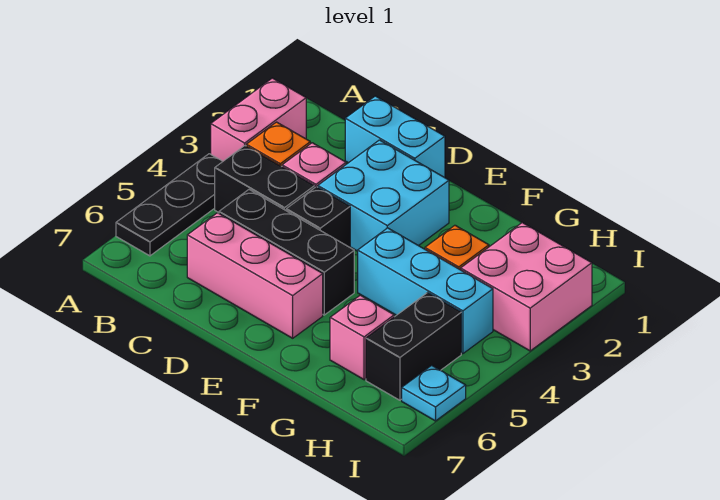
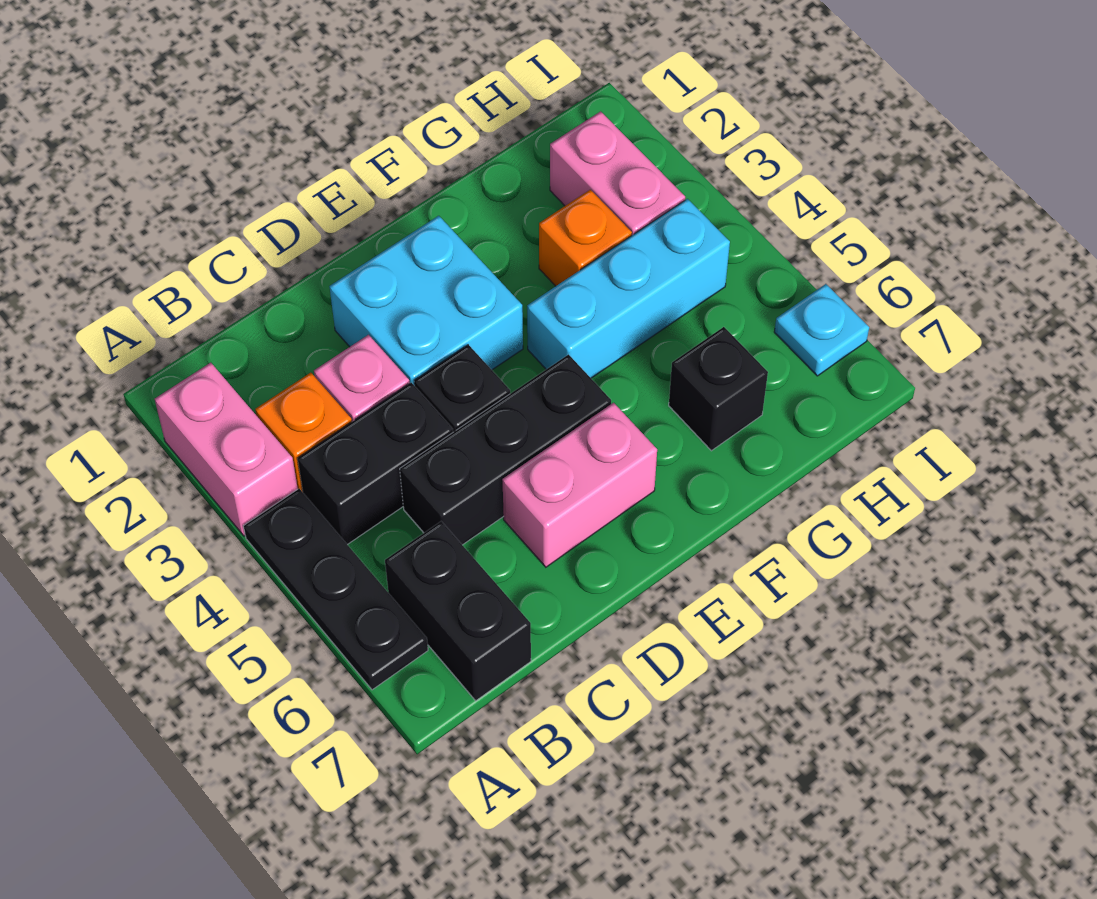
cyan brick C1:D1 level 1 -> none
pink brick C6:E6 level 1 -> pink brick D6:E6 level 1
pink brick G6 level 1 -> black brick G6 level 1
pink brick H2:I3 level 1 -> pink brick H2:H3 level 1
black brick H5:H6 level 1 -> black brick B6:B7 level 1

